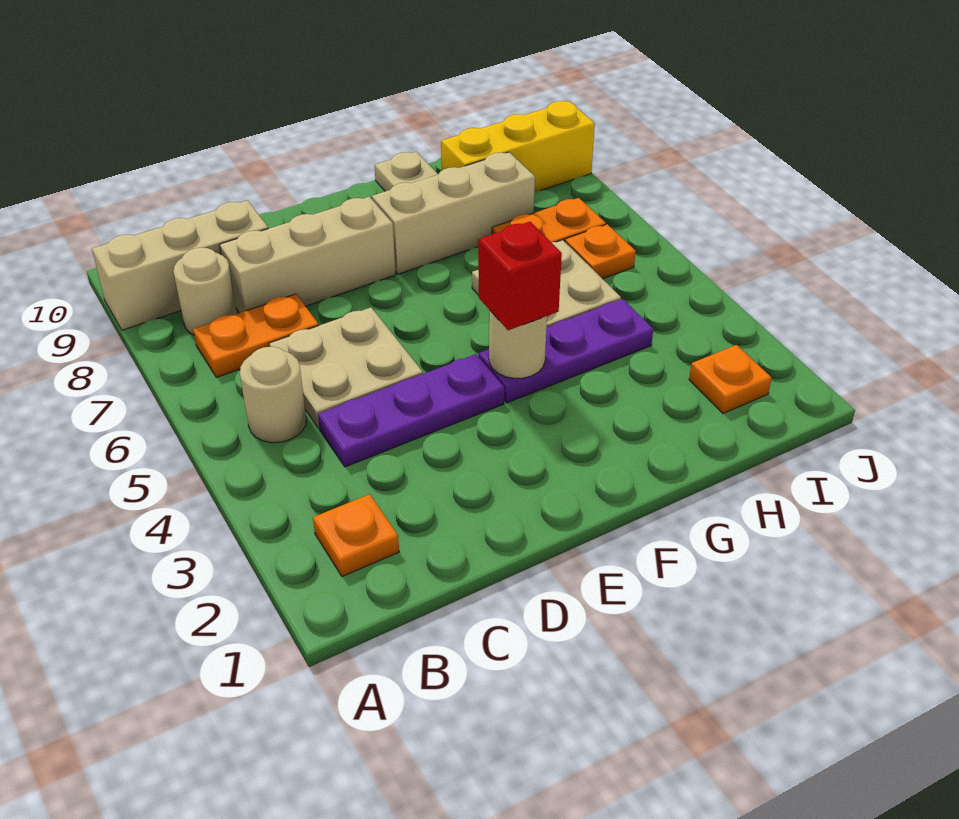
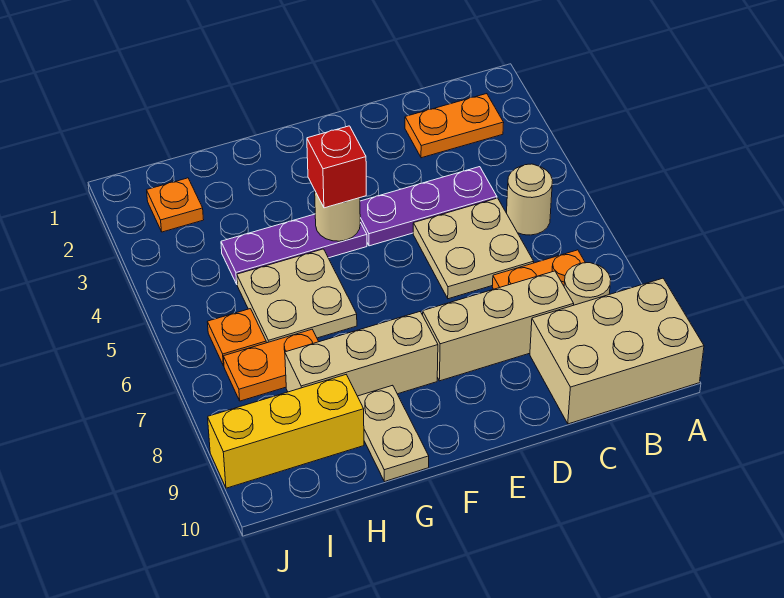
tan brick A9:C9 level 1 -> tan brick A9:C10 level 1
orange plate B2 level 1 -> orange plate B2:C2 level 1

